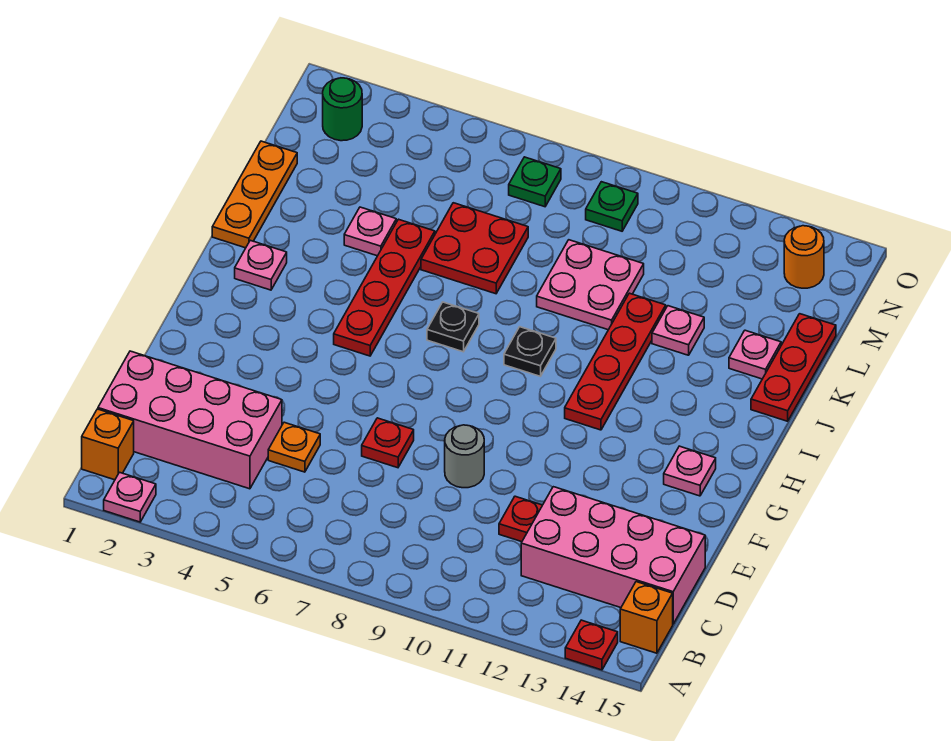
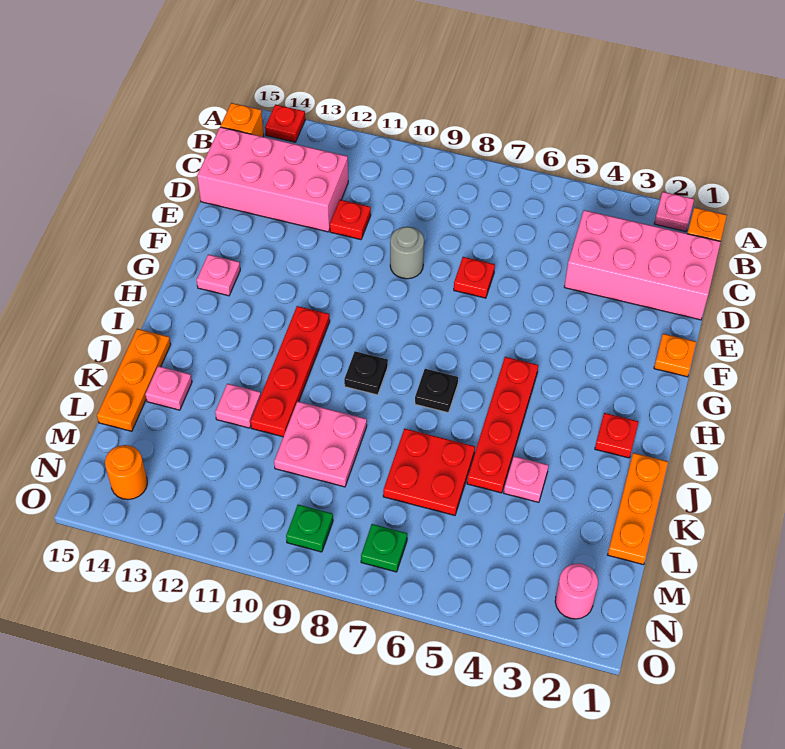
orange plate D5 level 1 -> orange plate F1 level 1
pink plate I2 level 1 -> red plate I2 level 1
red plate J15:L15 level 1 -> orange plate J15:L15 level 1
green round brick N2 level 1 -> pink round brick N2 level 1

